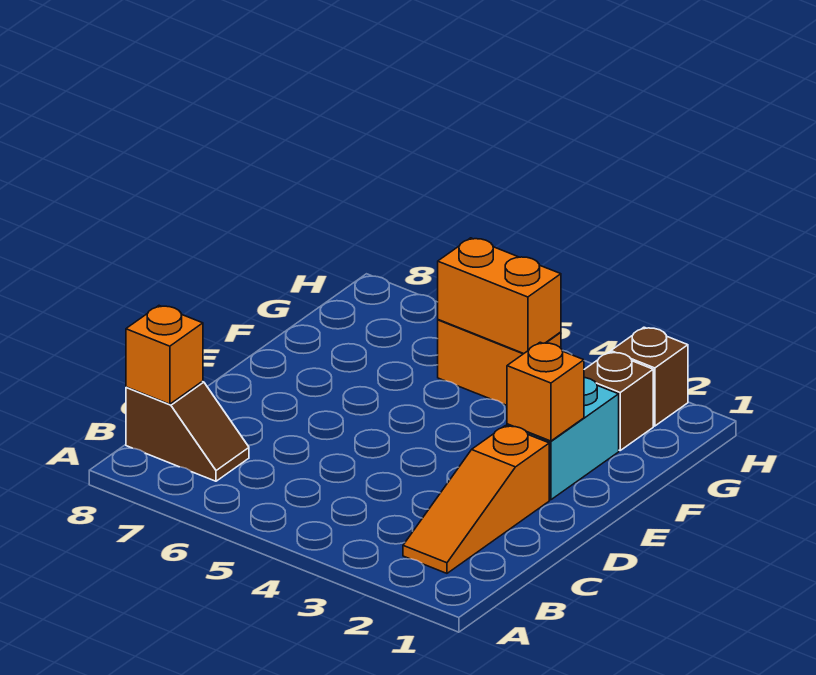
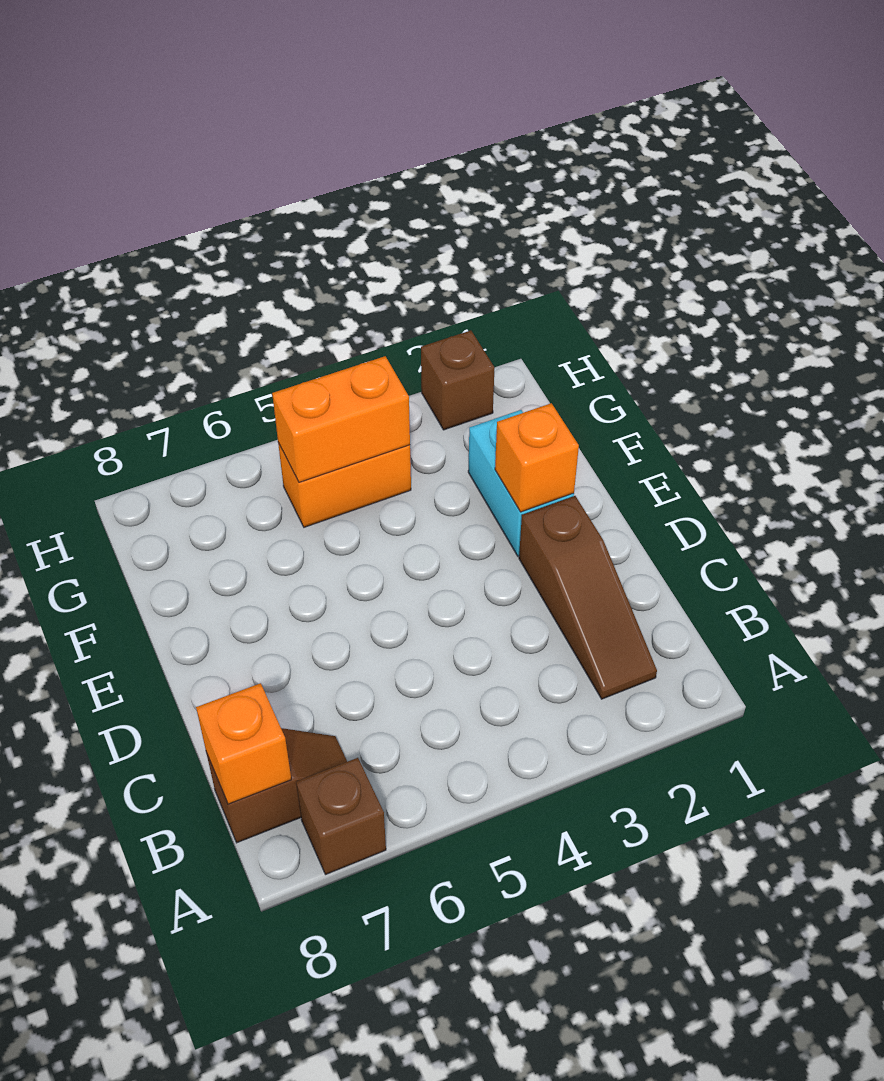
orange slope B2:D2 level 1 top D -> brown slope B2:D2 level 1 top D
brown brick G2 level 1 -> brown brick A7 level 1

